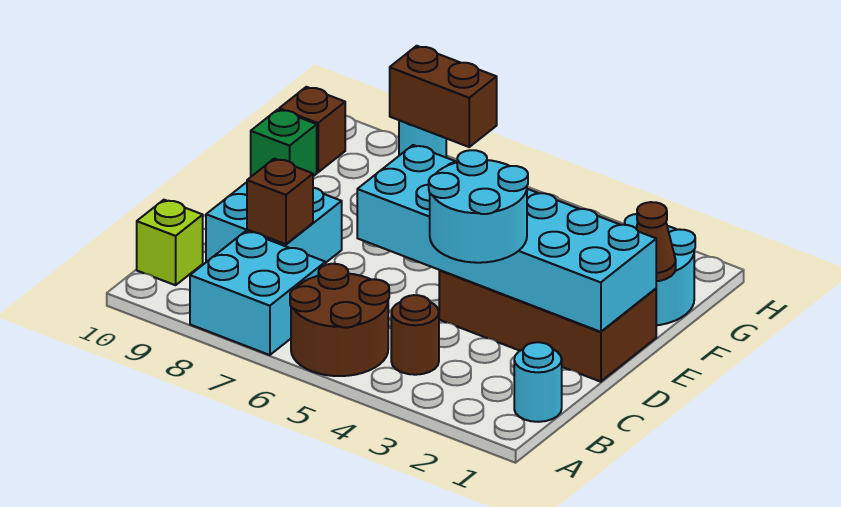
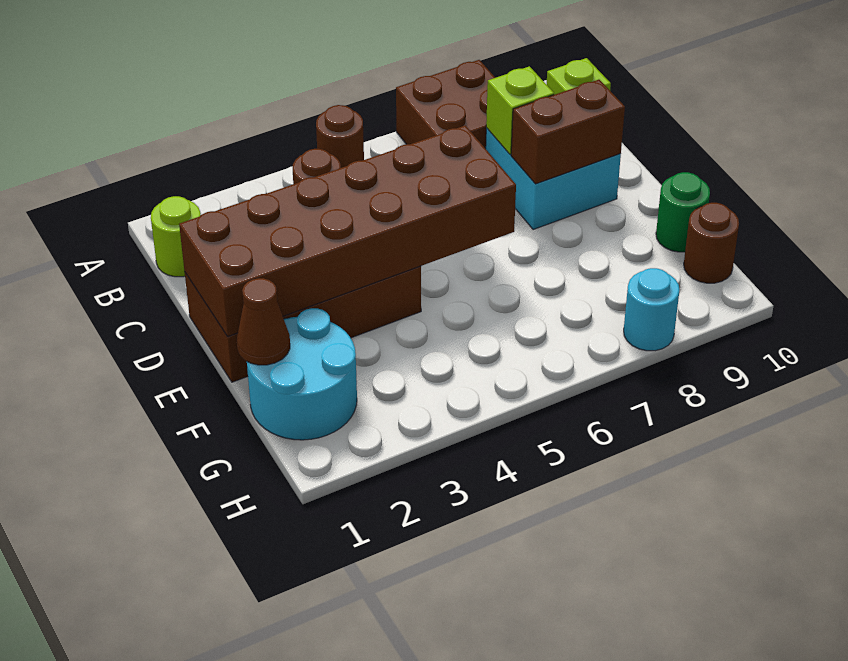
brown round brick A5:B6 level 1 -> brown round brick A5 level 1
cyan brick A7:B8 level 1 -> brown brick A7:B8 level 1
cyan round brick B1 level 1 -> lime round brick B1 level 1
cyan round brick C3:D4 level 3 -> none
brown brick C8 level 2 -> lime brick C8 level 2
cyan brick D1:E6 level 2 -> brown brick D1:E6 level 2
green brick F10 level 1 -> green round brick F10 level 1
brown brick G10 level 1 -> brown round brick G10 level 1
brown brick H7:H8 level 2 -> brown brick D8:D9 level 2

